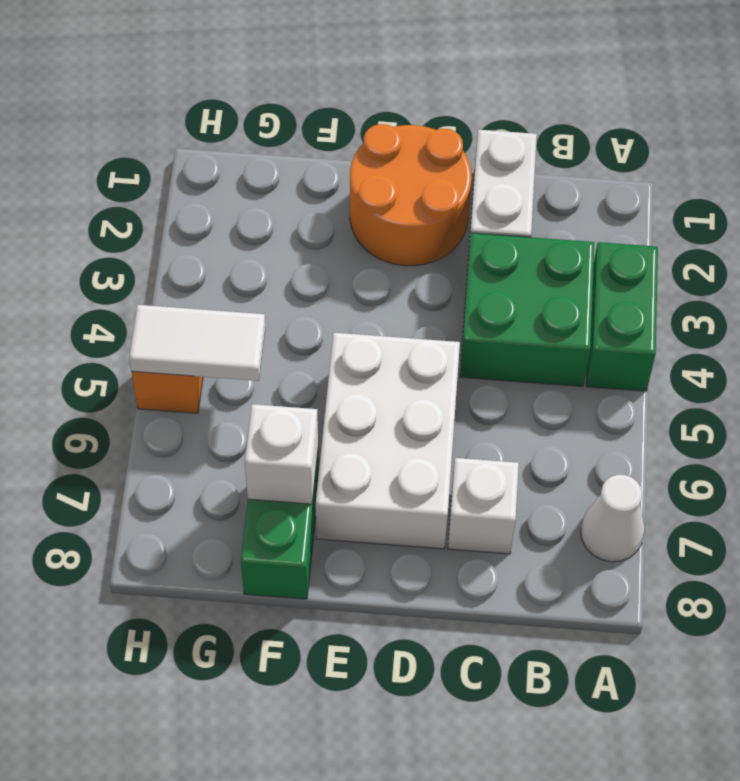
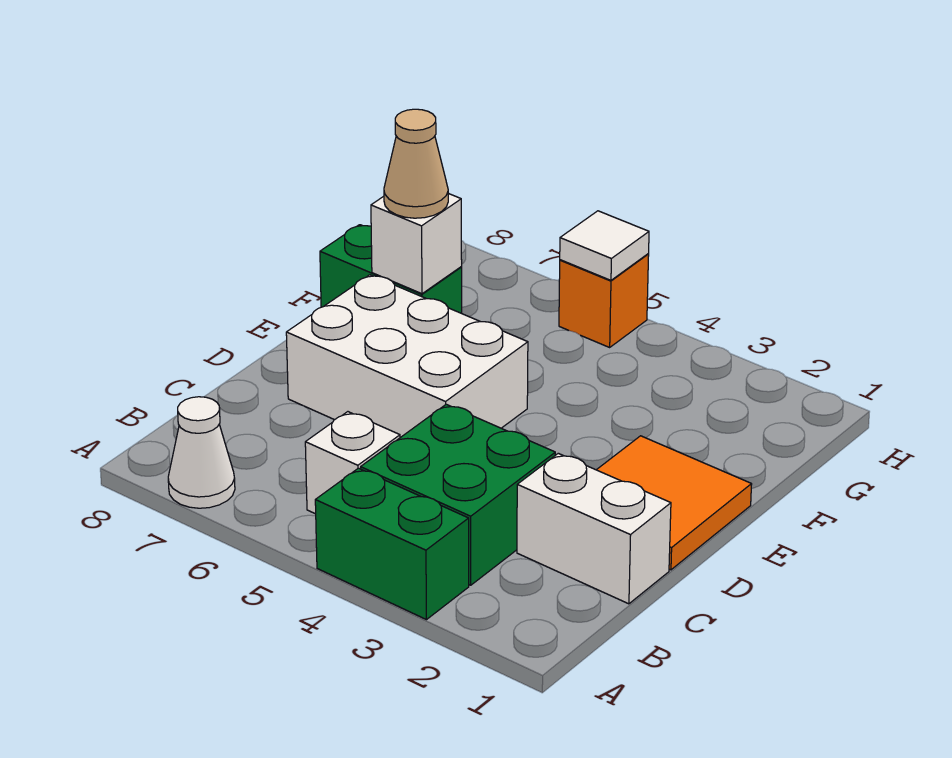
white brick C7 level 1 -> white brick B5 level 1
orange round brick D1:E2 level 1 -> orange tile D1:E2 level 1
none -> tan cone F7 level 3
white tile G5:H5 level 2 -> white tile H5 level 2

